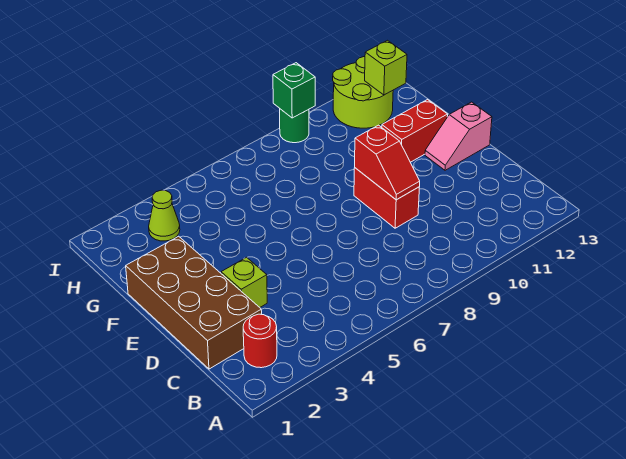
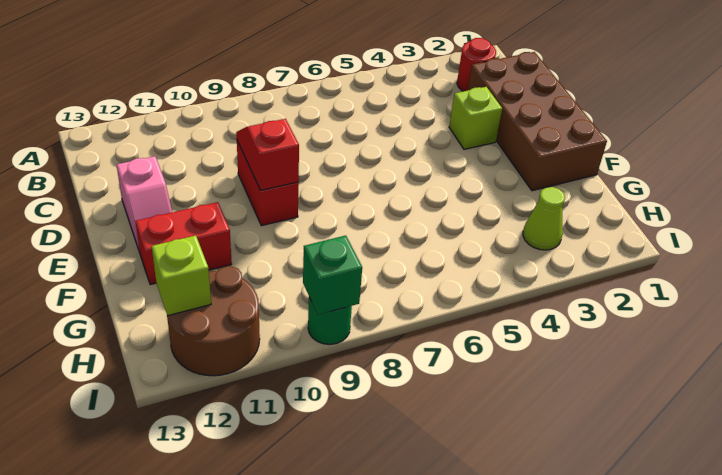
pink slope E12:E13 level 1 top 13 -> pink slope D12:E12 level 1 top D
lime round brick H11:I12 level 1 -> brown round brick H11:I12 level 1

